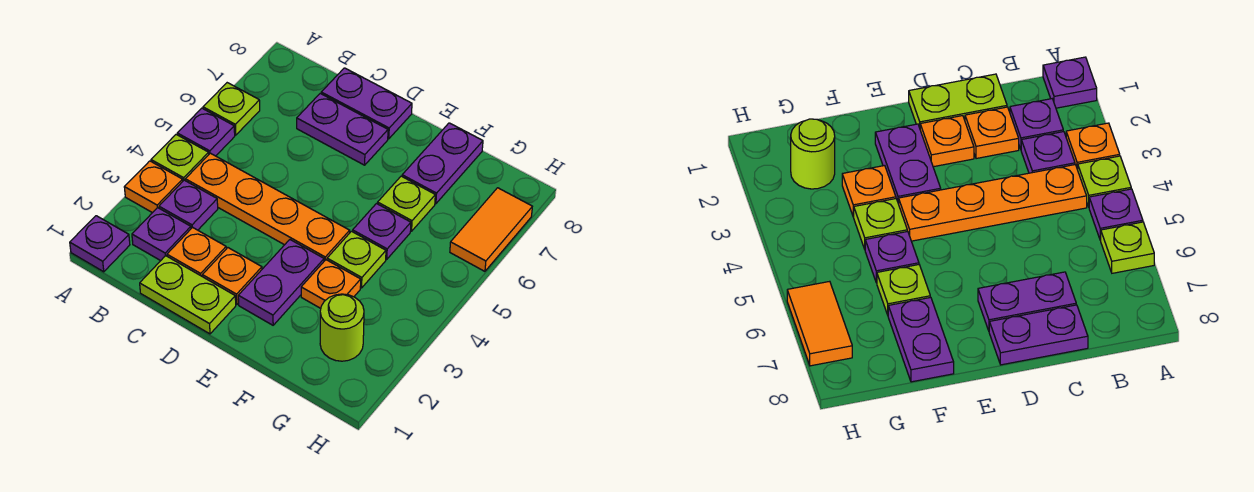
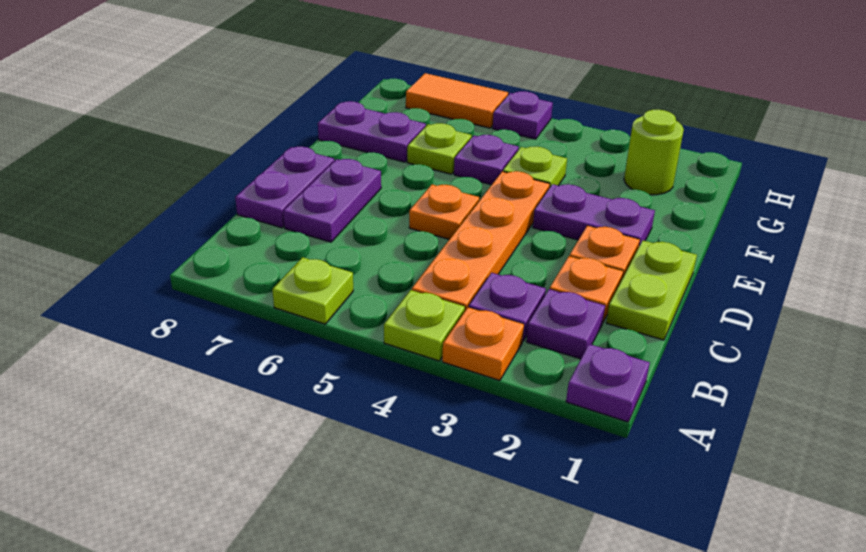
purple plate A5 level 1 -> purple plate H5 level 1
orange plate F3 level 1 -> orange plate D5 level 1

